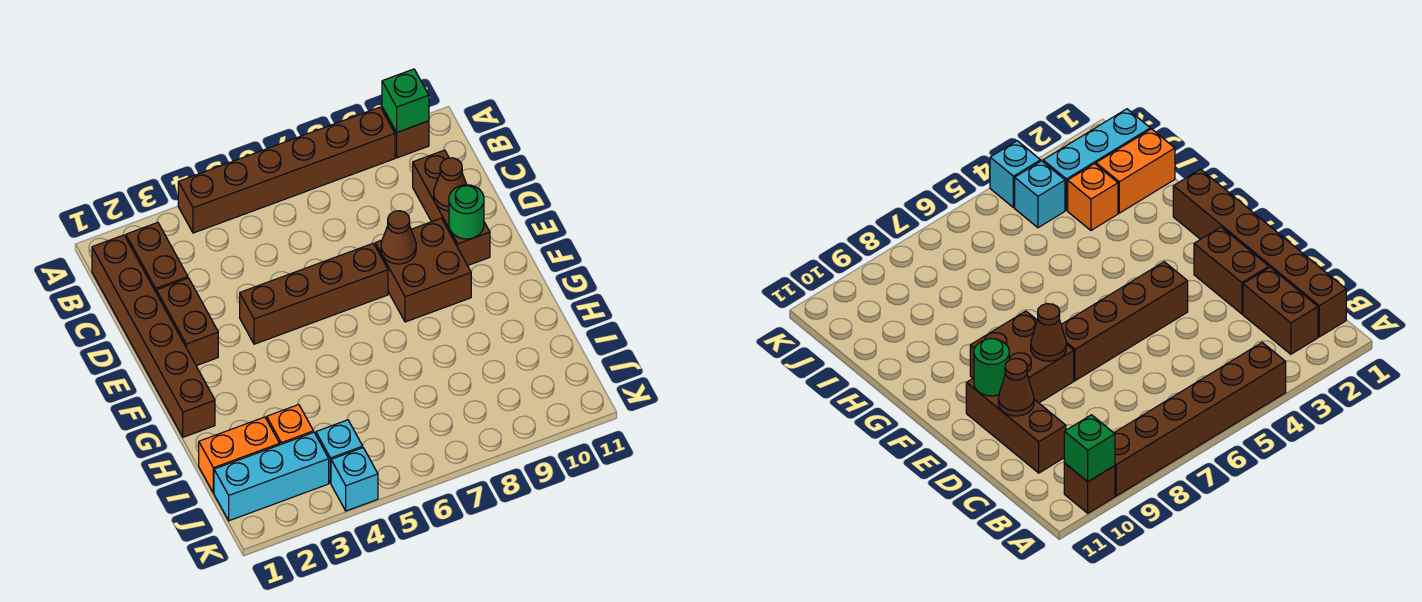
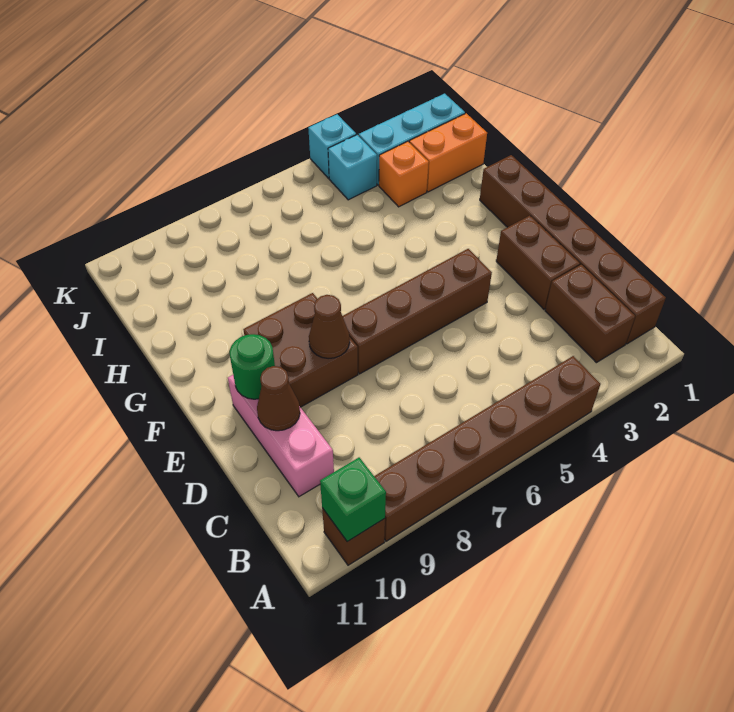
brown brick C10:E10 level 1 -> pink brick C10:E10 level 1

